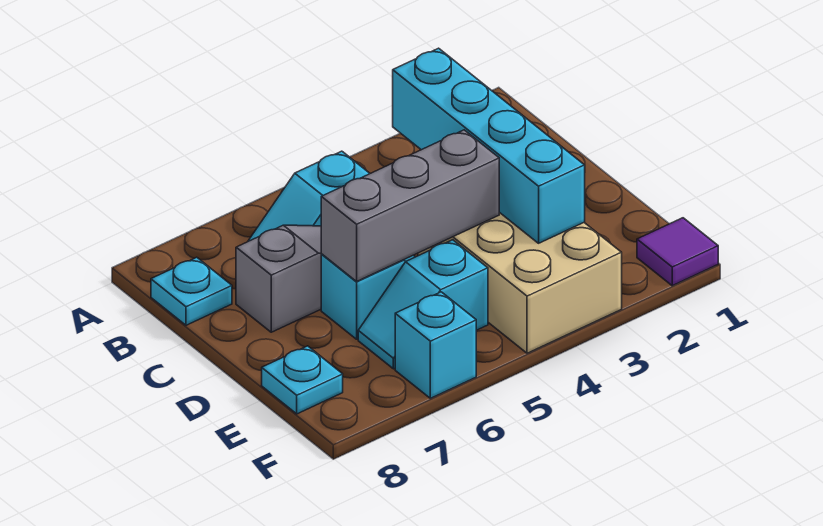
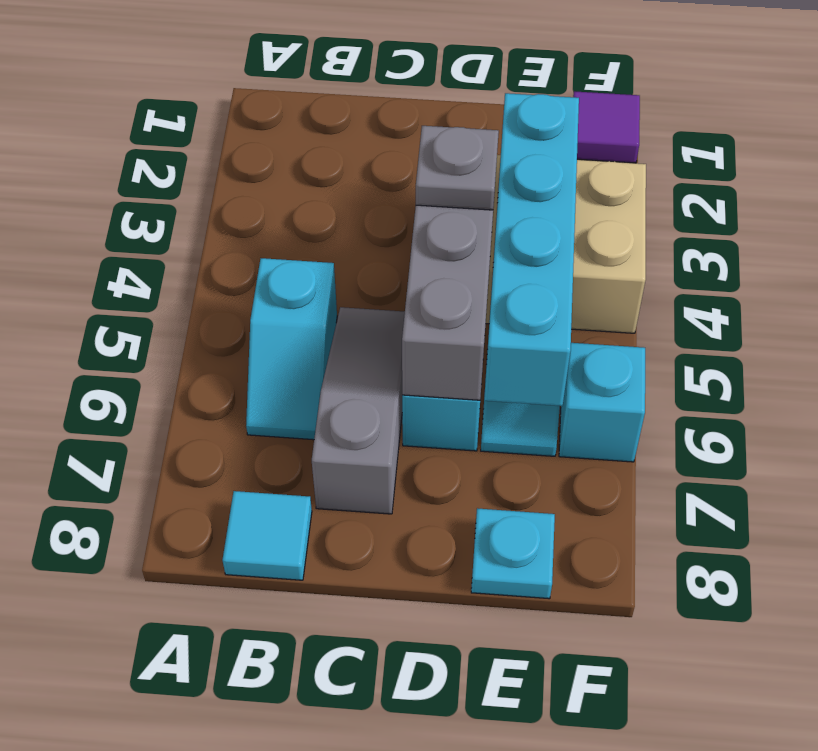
cyan brick B3:E3 level 2 -> cyan brick E3:E6 level 2
cyan plate B8 level 1 -> cyan tile B8 level 1
none -> grey plate D4 level 3

